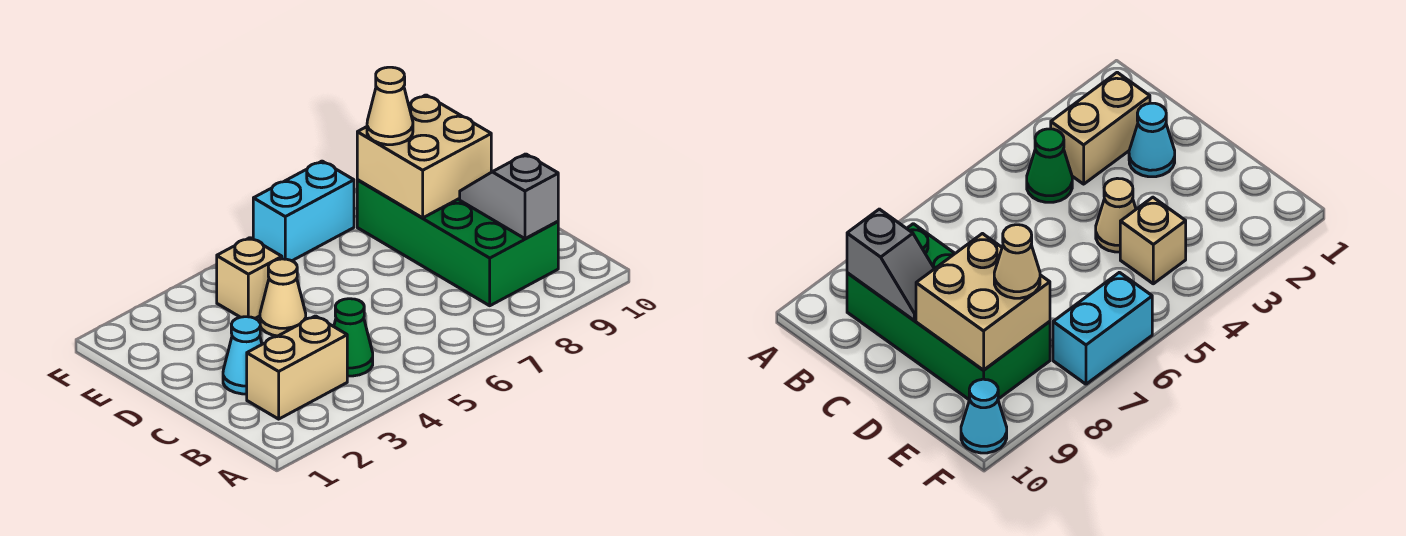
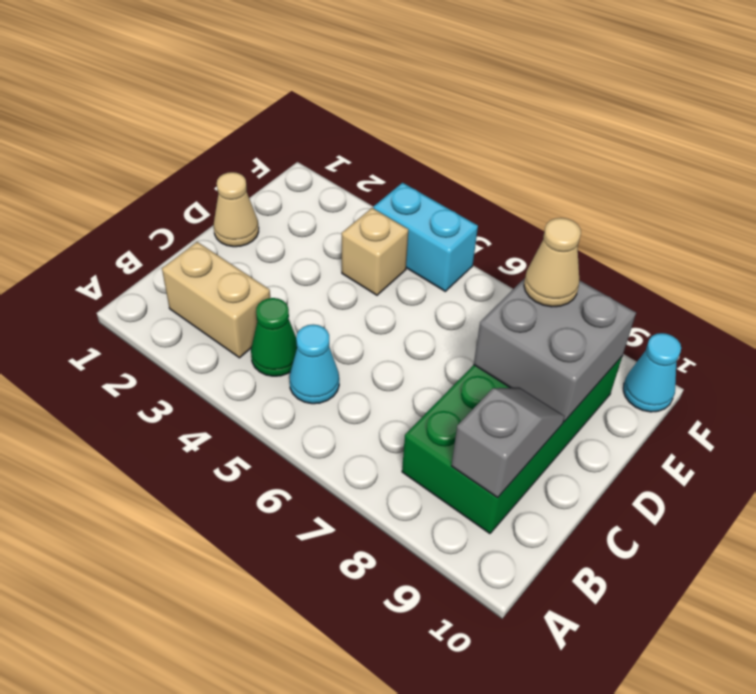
cyan cone C2 level 1 -> cyan cone B5 level 1
tan cone D4 level 1 -> tan cone D1 level 1
tan brick D8:E9 level 2 -> grey brick D8:E9 level 2
cyan brick F6:F7 level 1 -> cyan brick F4:F5 level 1

